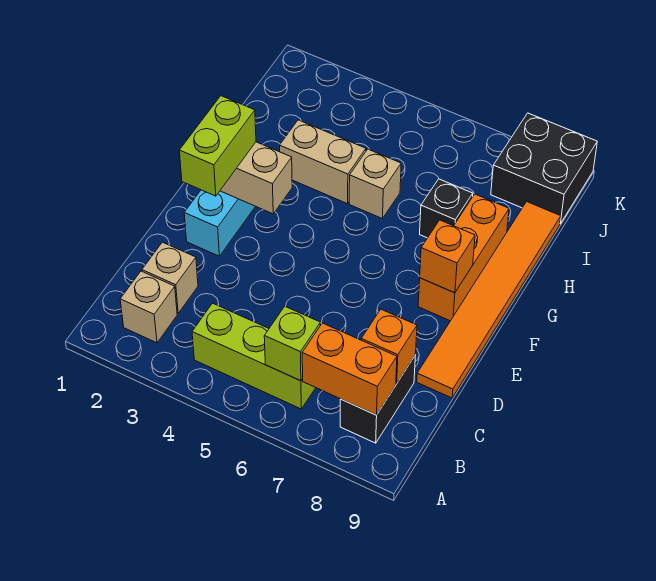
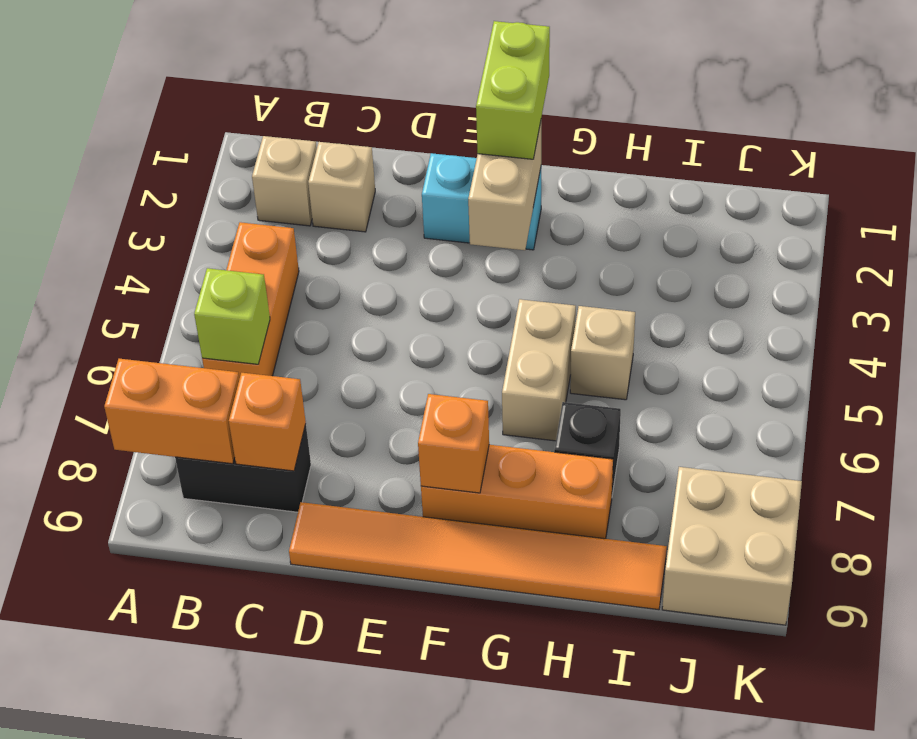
lime brick B4:B6 level 1 -> orange brick B4:B6 level 1
orange brick B7:B8 level 2 -> orange brick A8:B8 level 2
lime brick E2:F2 level 3 -> lime brick F1:F2 level 3
tan brick H3:H4 level 1 -> tan brick G5:G6 level 1
black brick J8:K9 level 1 -> tan brick J8:K9 level 1

